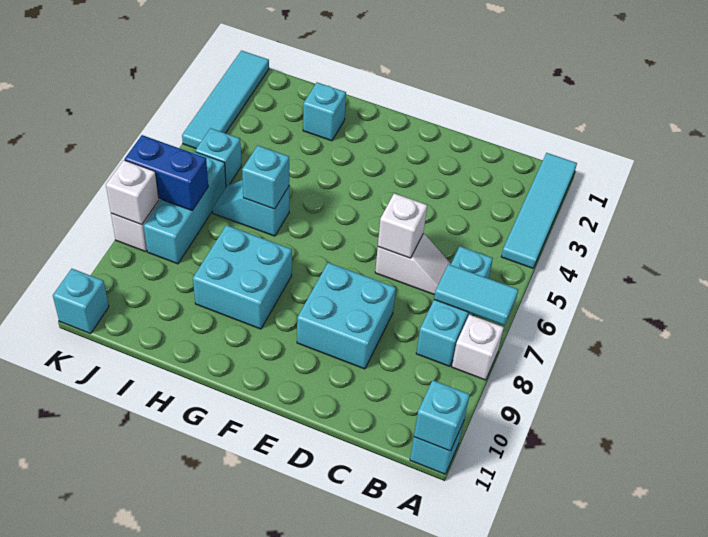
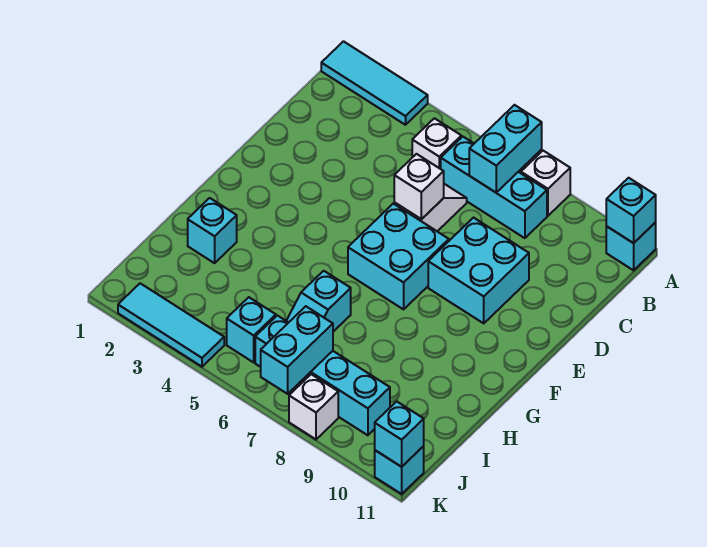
cyan tile A1:A4 level 1 -> cyan tile A1:A3 level 1
cyan tile A7:B7 level 2 -> cyan brick A7:B7 level 2
cyan brick G8:H9 level 1 -> cyan brick E6:F7 level 1
cyan brick H6 level 2 -> cyan brick K11 level 2
cyan brick J6:J8 level 1 -> cyan brick J6:J9 level 1
blue brick J7:K7 level 2 -> cyan brick J7:K7 level 2
cyan tile K1:K4 level 1 -> cyan tile K2:K4 level 1
white brick K8 level 2 -> white brick B5 level 1

